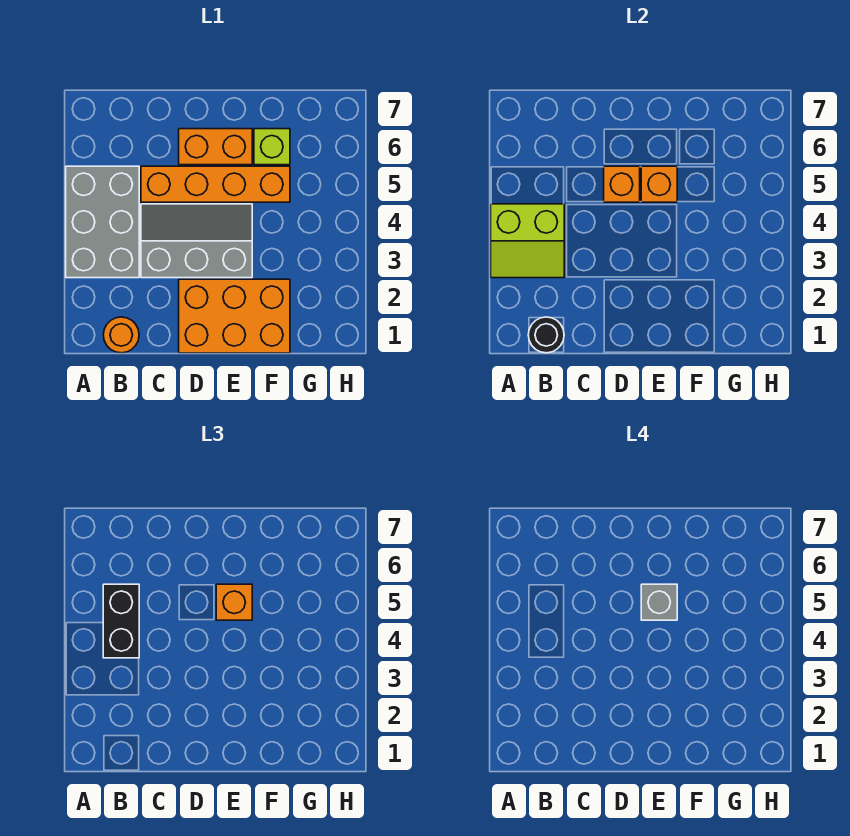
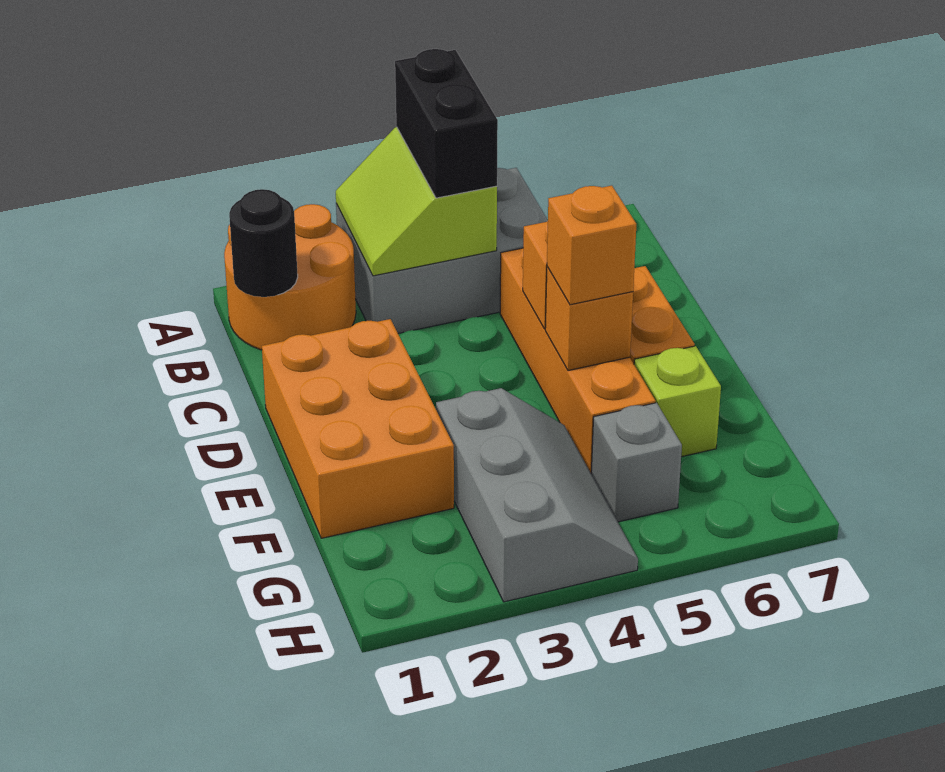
orange round brick B1 level 1 -> orange round brick A1:B2 level 1
black brick B4:B5 level 3 -> black brick A4:B4 level 3
grey slope C3:E4 level 1 top 3 -> grey slope F3:H4 level 1 top 3
grey brick E5 level 4 -> grey brick G5 level 1

